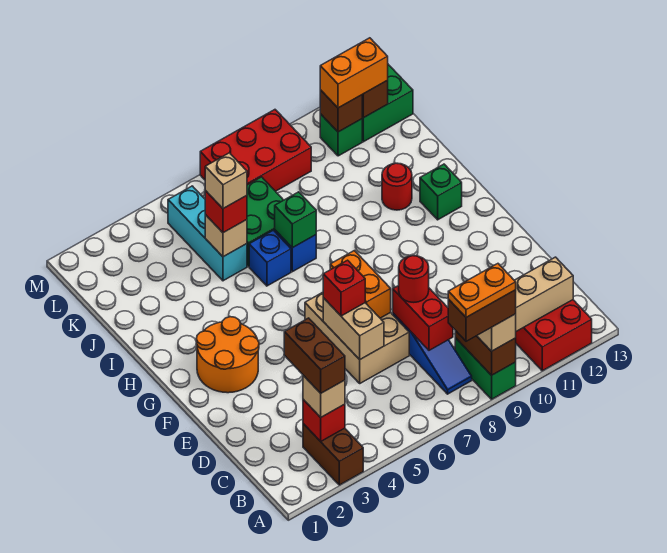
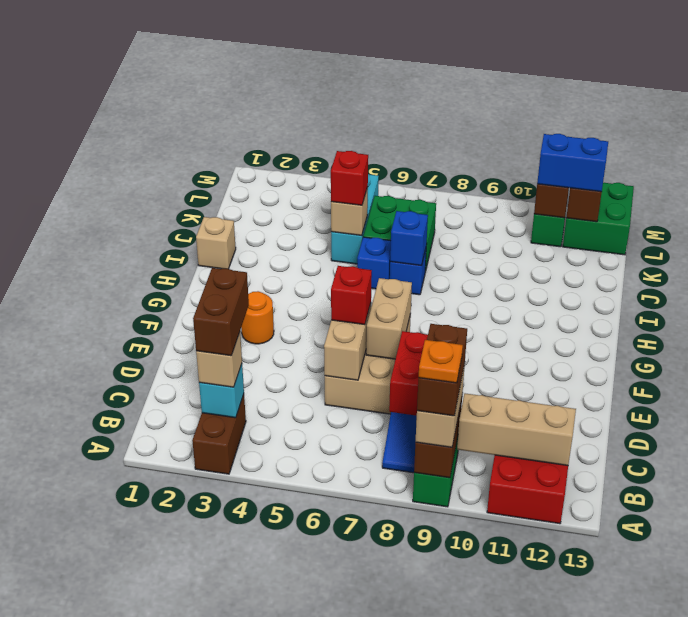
brown brick A8:A9 level 4 -> brown brick A9:B9 level 4
orange plate A8:A9 level 5 -> orange plate A9 level 5
red brick B3 level 2 -> cyan brick B3 level 2
red round brick D8 level 3 -> none
orange brick E7:F7 level 2 -> tan brick E7:F7 level 2
orange round brick F2:G3 level 1 -> orange round brick F3 level 1
green brick H12 level 1 -> none
green brick I7 level 2 -> blue brick I7 level 2
red round brick I11 level 1 -> none
tan brick J5 level 4 -> tan brick I1 level 1
red brick L7:M9 level 1 -> none
orange brick L11:L12 level 3 -> blue brick L11:L12 level 3

